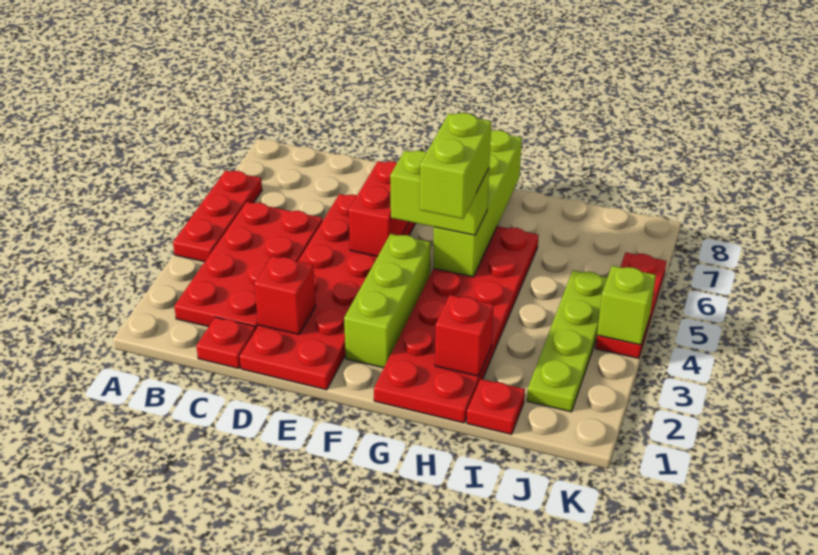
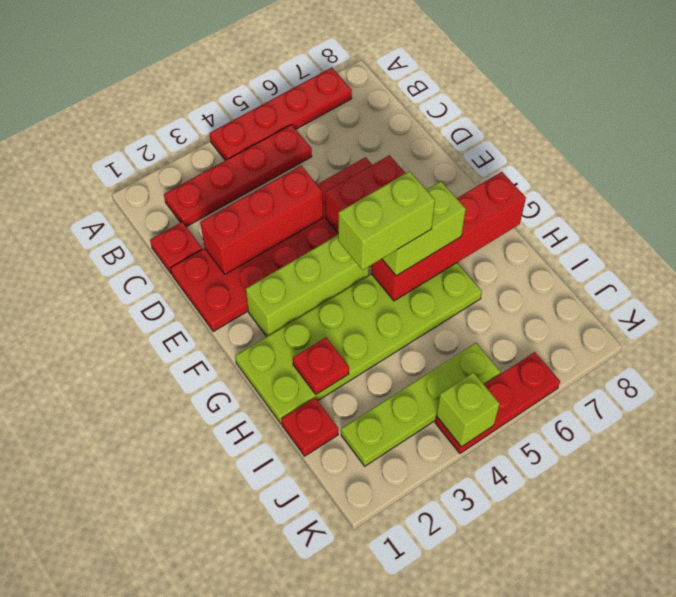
red plate A4:A6 level 1 -> red plate A4:A7 level 1
red plate B2:C5 level 1 -> red plate B2:B5 level 1
red brick D2 level 2 -> red brick D2:D4 level 2
lime brick F5:G5 level 3 -> lime brick G5:G6 level 3
red plate G1:H6 level 1 -> lime plate G1:H6 level 1
lime brick G5:G8 level 2 -> red brick G5:G8 level 2
red brick H2 level 2 -> red plate H2 level 2

